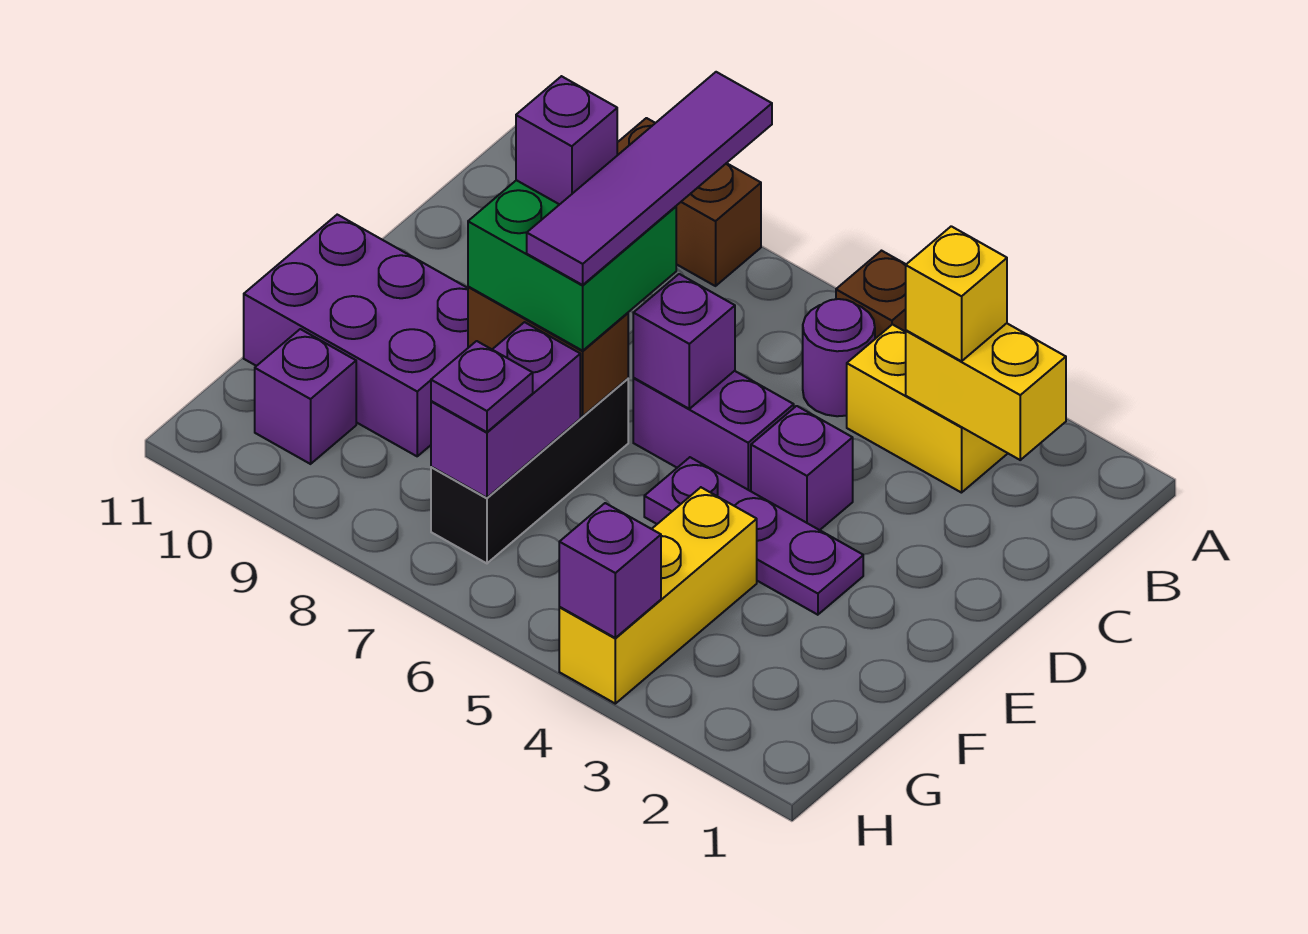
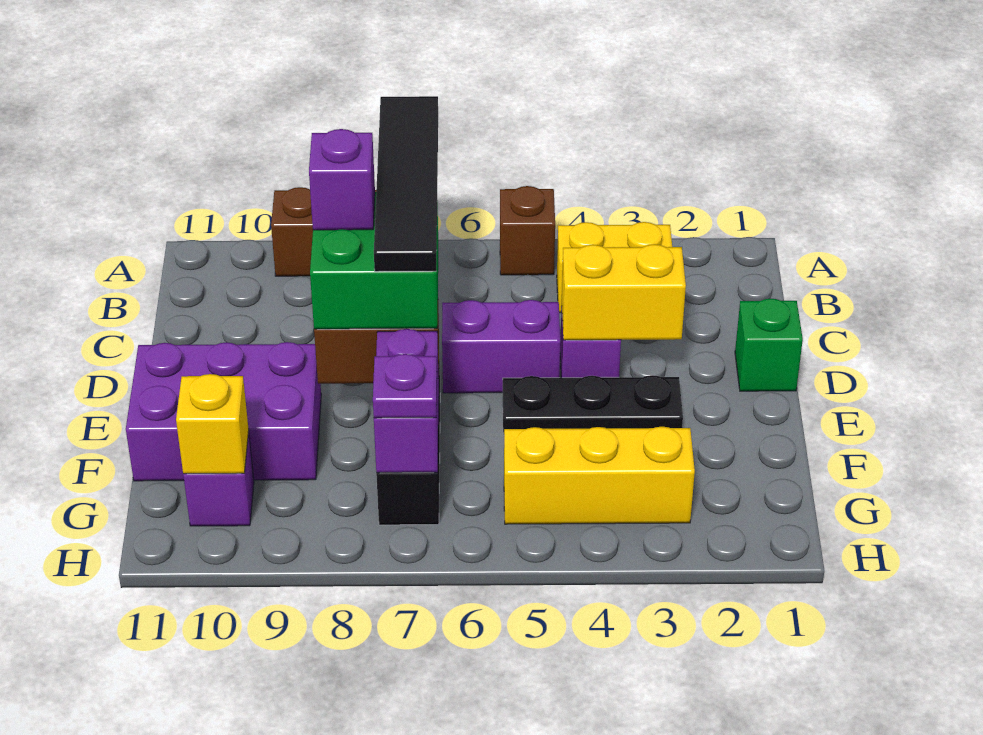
yellow brick B2:B3 level 2 -> yellow brick D3:D4 level 2
yellow brick B3 level 3 -> yellow brick G10 level 2
purple round brick B5 level 1 -> none
purple tile B7:E7 level 4 -> black tile B7:E7 level 4
none -> green brick D1 level 1
purple brick D6 level 2 -> none
purple plate E3:E5 level 1 -> black plate E3:E5 level 1
yellow brick F4:H4 level 1 -> yellow brick G3:G5 level 1
purple brick H4 level 2 -> none

